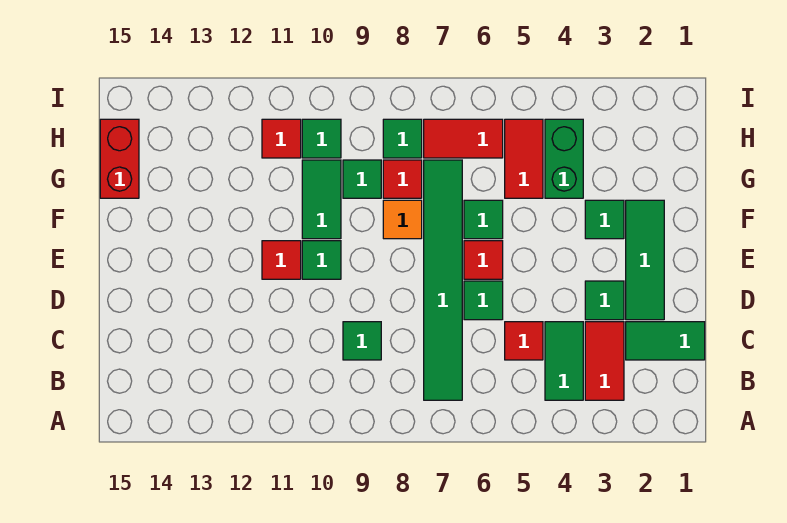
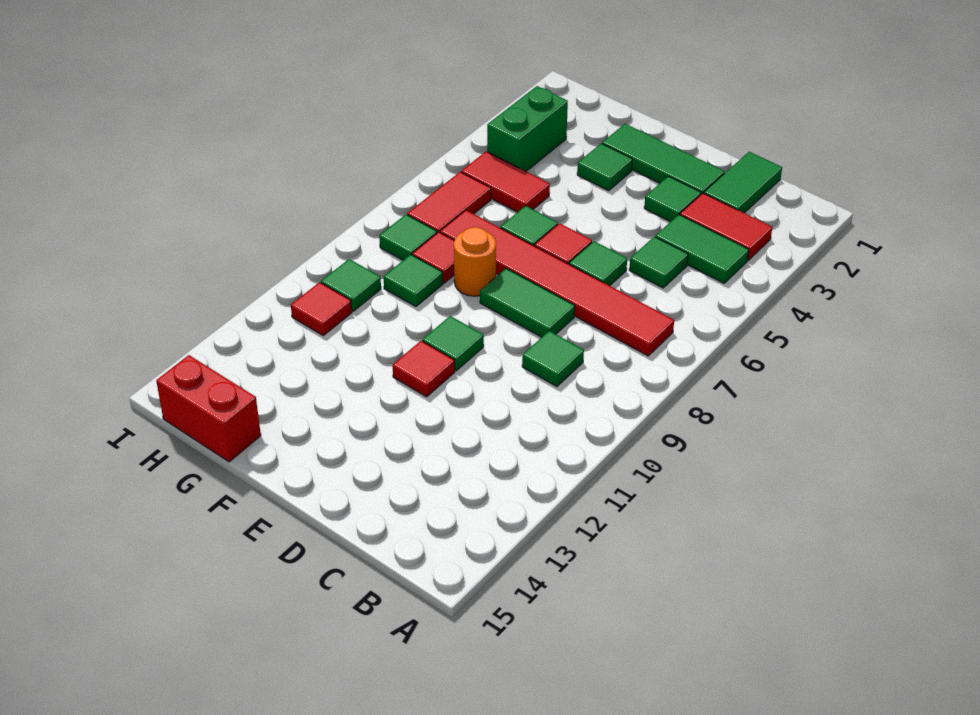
green tile B7:G7 level 1 -> red tile B7:G7 level 1
red tile C5 level 1 -> green tile C5 level 1
orange tile F8 level 1 -> orange round brick F8 level 1
green tile F10:G10 level 1 -> green tile D8:E8 level 1
green brick G4:H4 level 1 -> green brick H3:H4 level 1

